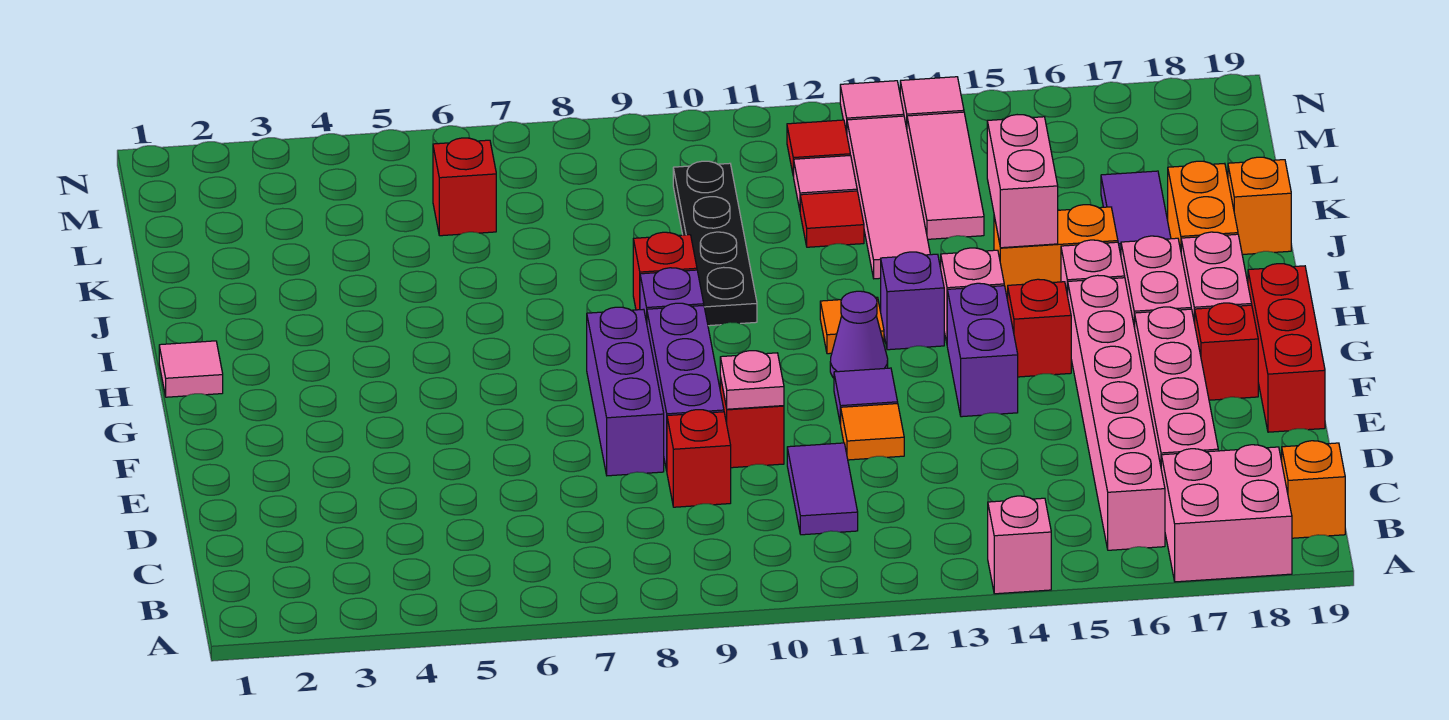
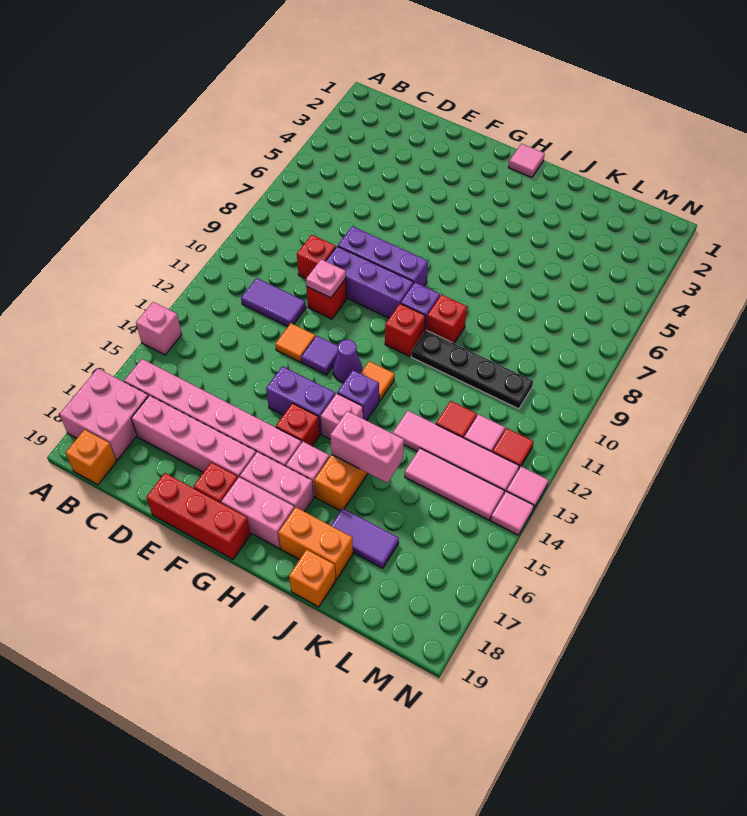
red brick L6 level 1 -> red brick H10 level 1

